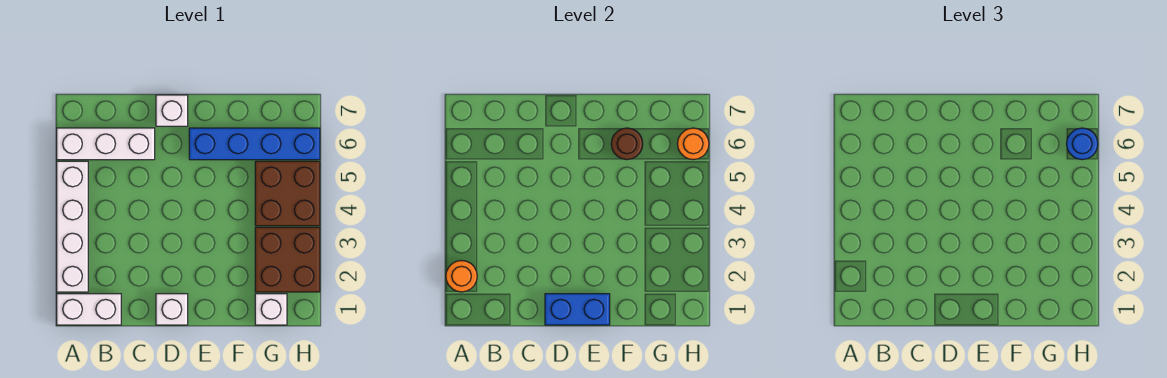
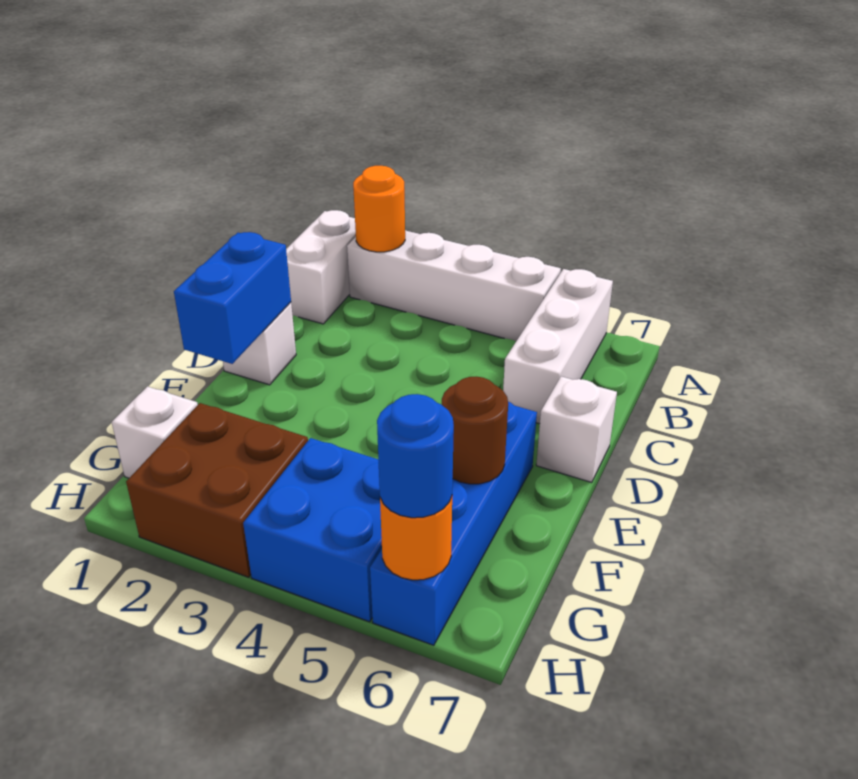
brown brick G4:H5 level 1 -> blue brick G4:H5 level 1

